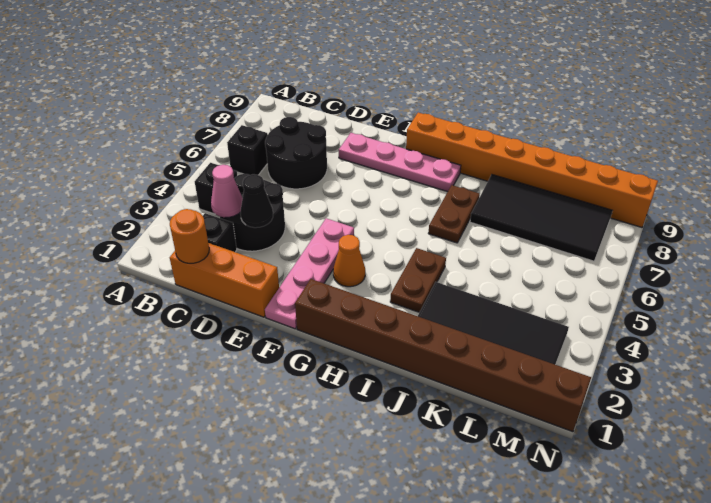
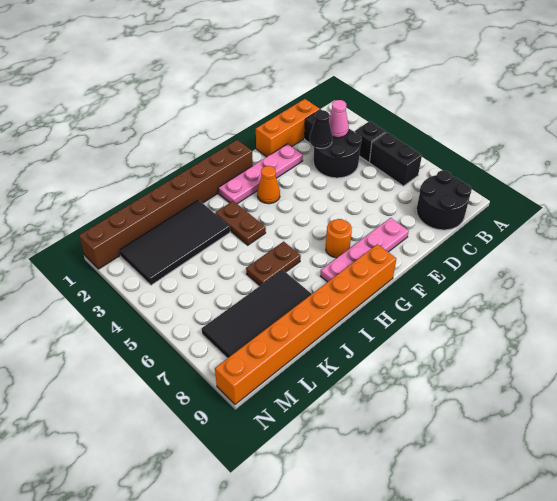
black brick B6 level 1 -> black brick B5:B6 level 1
orange round brick C1 level 2 -> orange round brick G7 level 1
black round brick C6:D7 level 1 -> black round brick B8:C9 level 1
pink plate F1:F4 level 1 -> pink plate E2:H2 level 1
brown plate I6:I7 level 1 -> brown plate I6:J6 level 1

